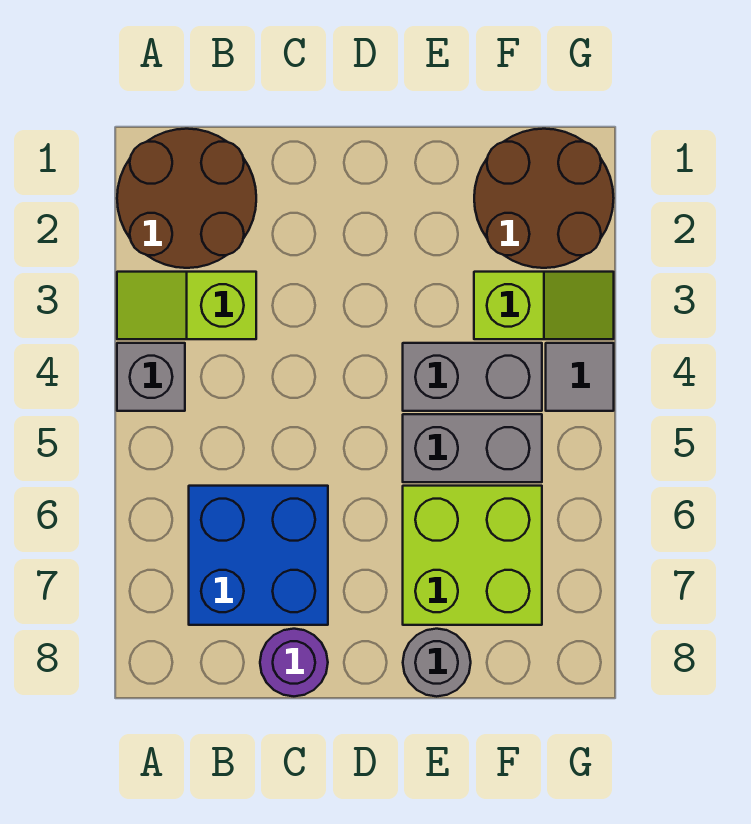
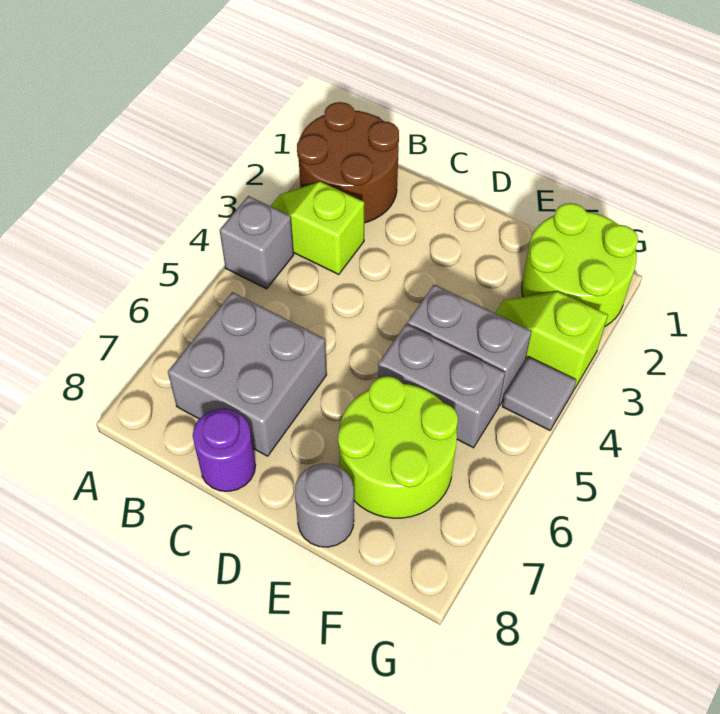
blue brick B6:C7 level 1 -> grey brick B6:C7 level 1
lime brick E6:F7 level 1 -> lime round brick E6:F7 level 1
brown round brick F1:G2 level 1 -> lime round brick F1:G2 level 1
lime slope F3:G3 level 1 top F -> lime slope F3:G3 level 1 top G

